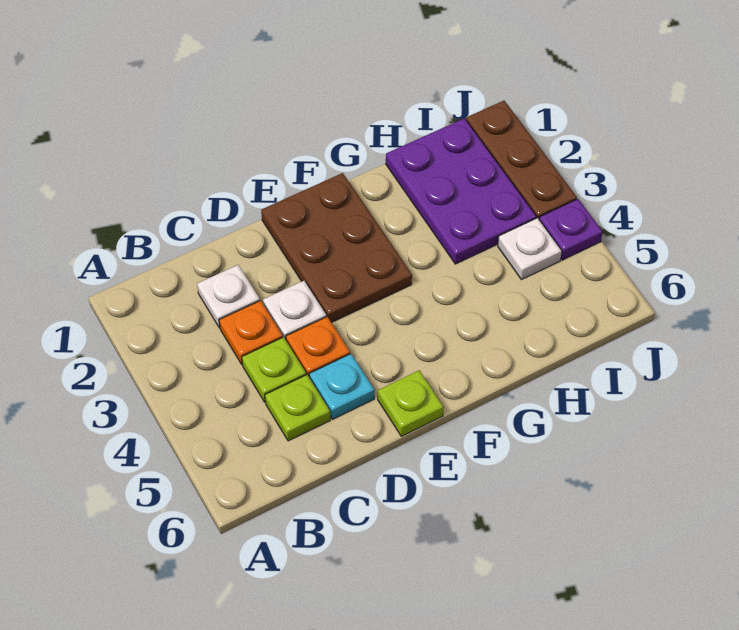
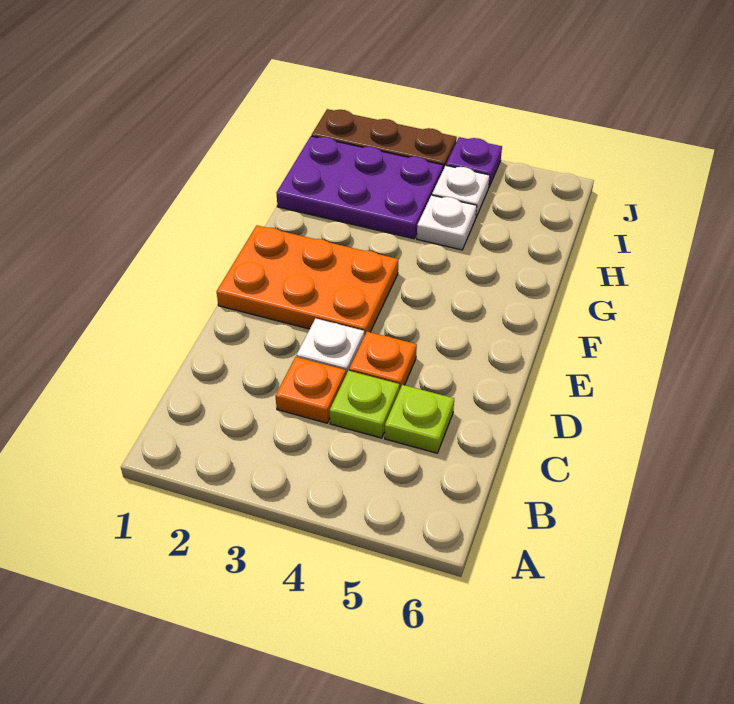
white plate C2 level 1 -> white plate H4 level 1
cyan plate D5 level 1 -> none
brown plate E1:F3 level 1 -> orange plate E1:F3 level 1
lime plate E6 level 1 -> none

